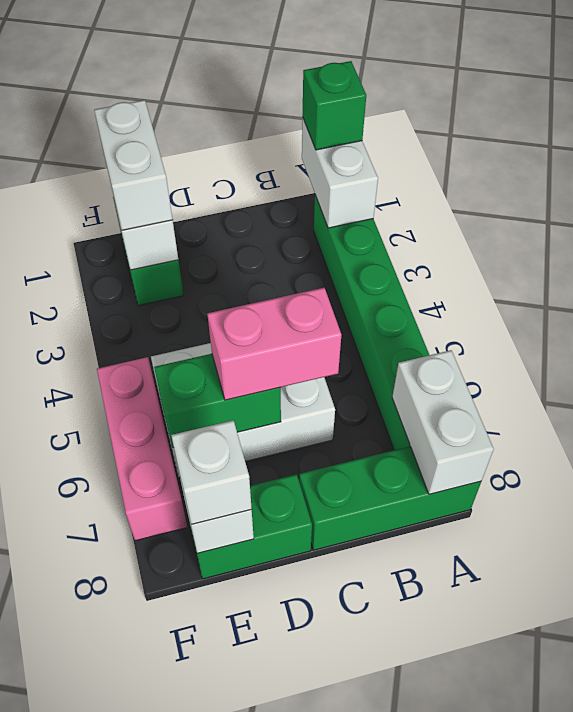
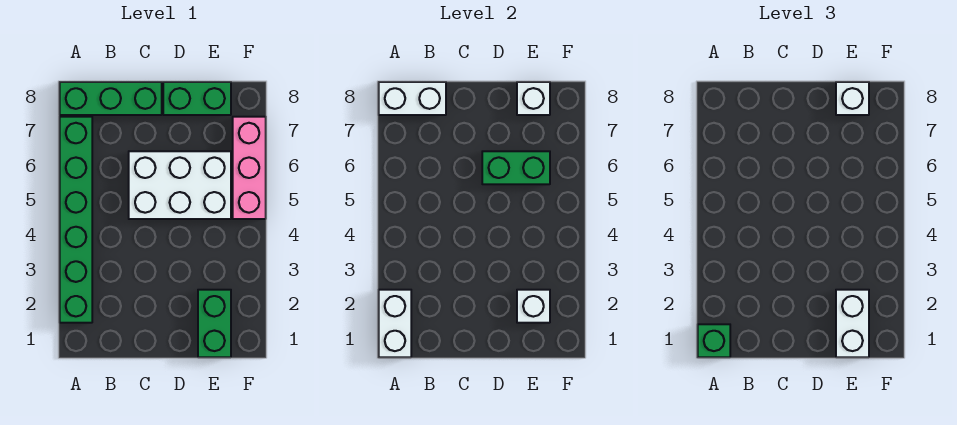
white brick A7:A8 level 2 -> white brick A8:B8 level 2
pink brick C6:D6 level 3 -> none

